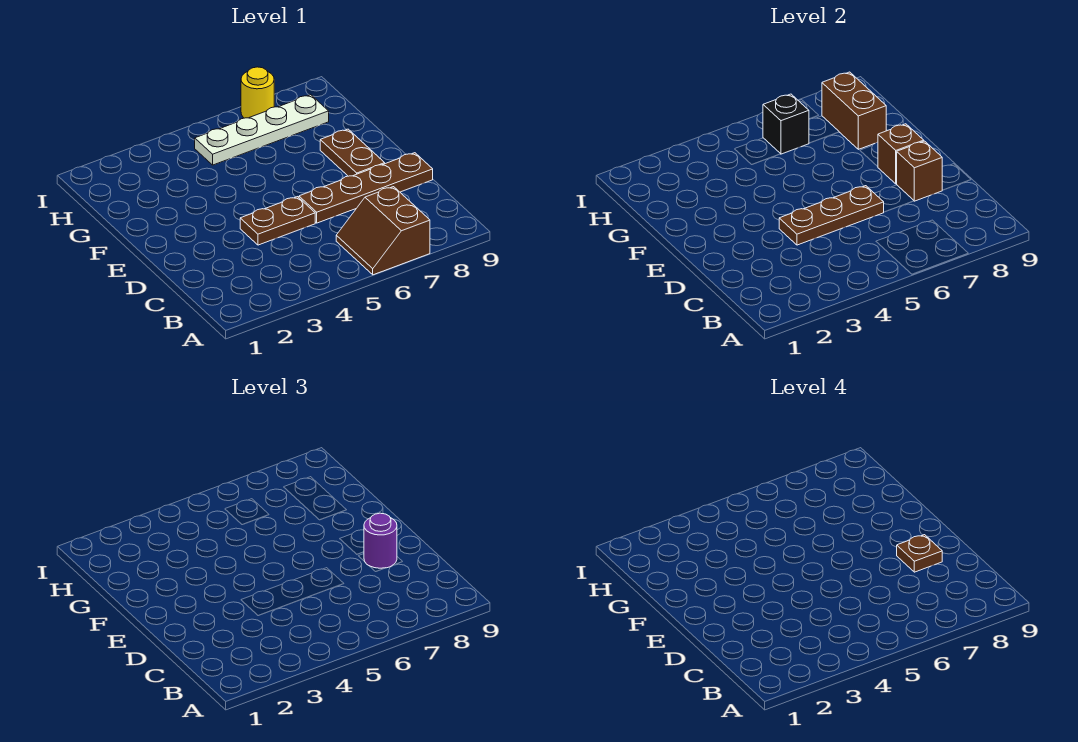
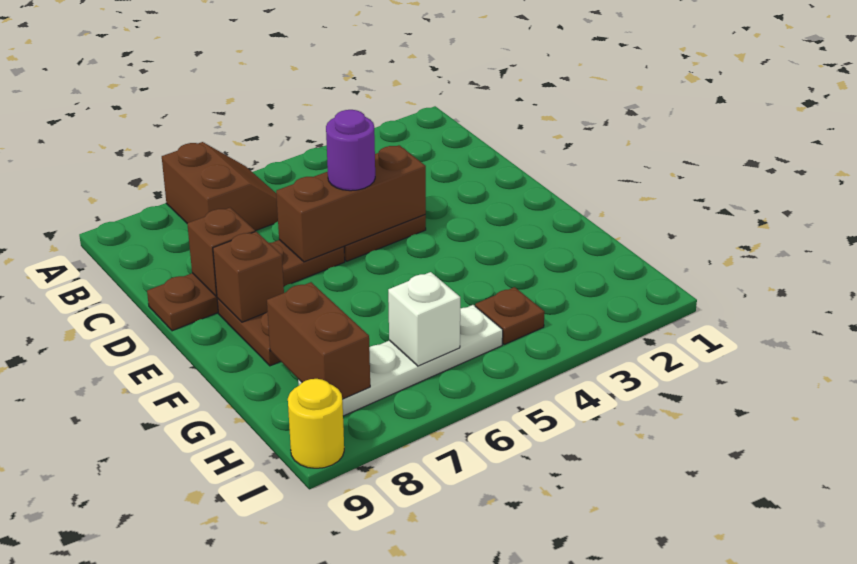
brown plate D4:D6 level 2 -> brown brick D4:D6 level 2
purple round brick D8 level 3 -> purple round brick D5 level 3
brown plate D8 level 4 -> brown plate H4 level 1
black brick H6 level 2 -> white brick H6 level 2
yellow round brick I7 level 1 -> yellow round brick I9 level 1

